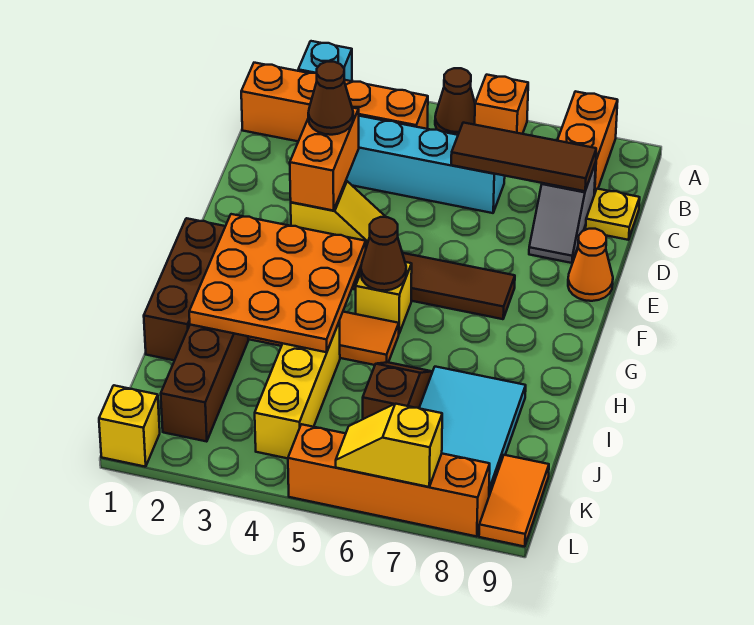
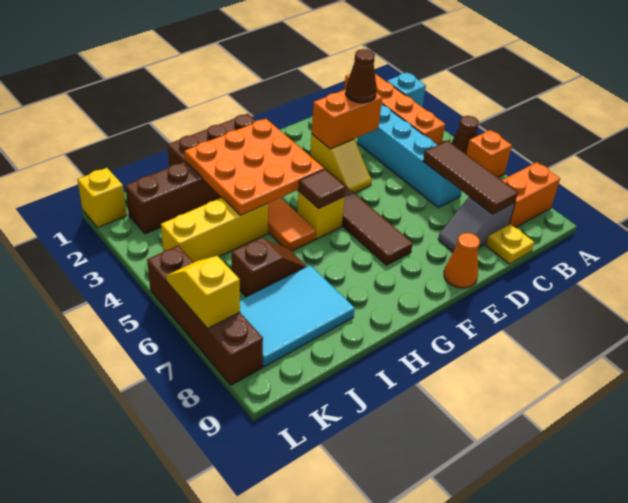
brown cone G5 level 2 -> brown tile G5 level 2
orange tile K9:L9 level 1 -> none
orange brick L5:L8 level 1 -> brown brick L5:L8 level 1

